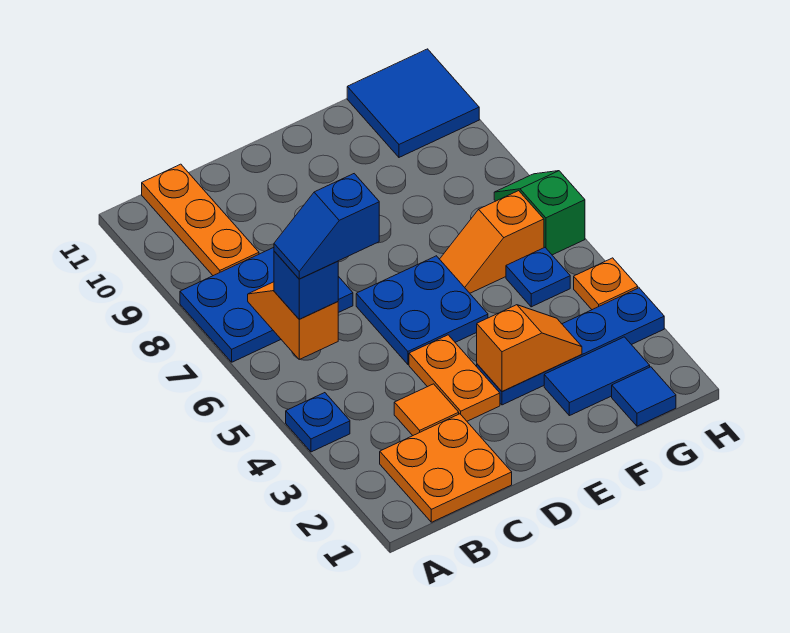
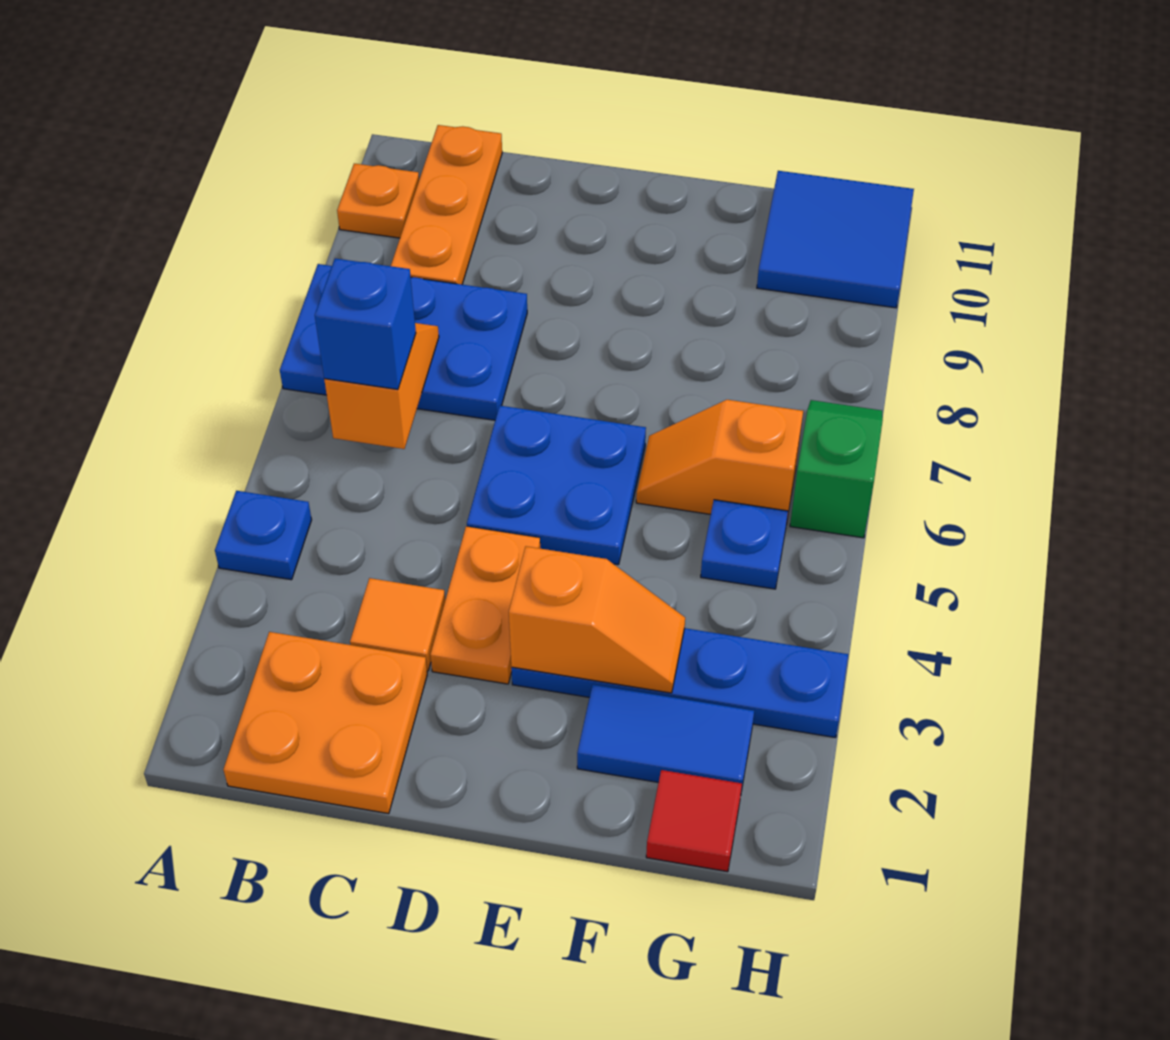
blue slope B6:C6 level 4 top C -> none
blue tile G1 level 1 -> red tile G1 level 1
orange plate H4 level 1 -> orange plate A10 level 1

